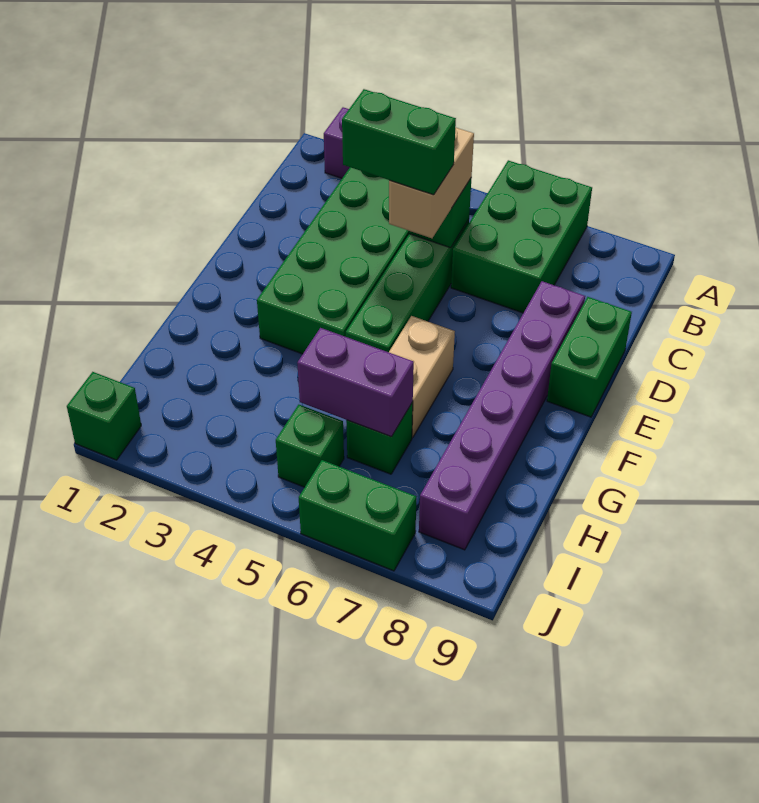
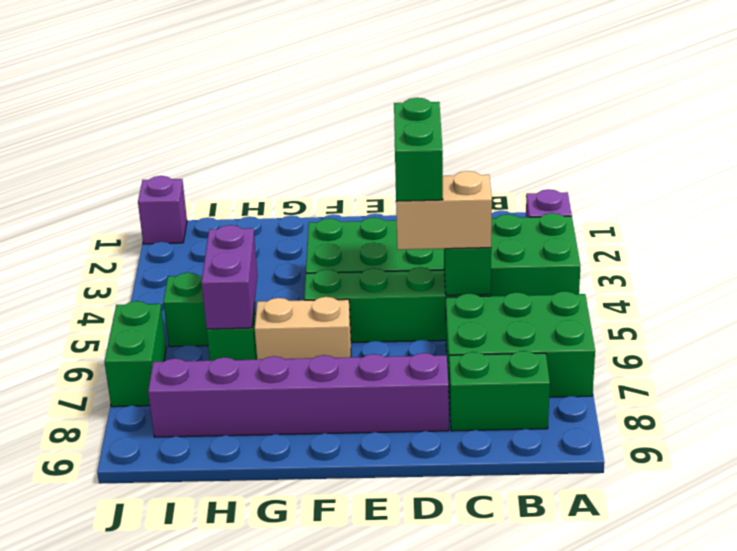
green brick D9:E9 level 1 -> green brick B8:C8 level 1
green brick J1 level 1 -> purple brick J1 level 1

